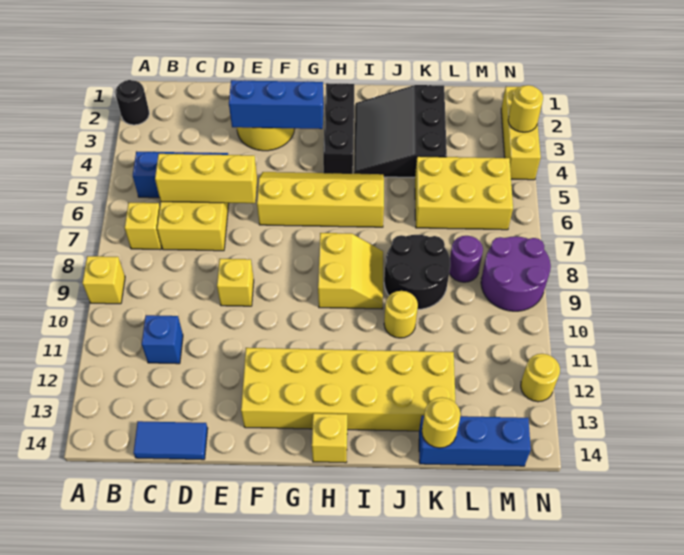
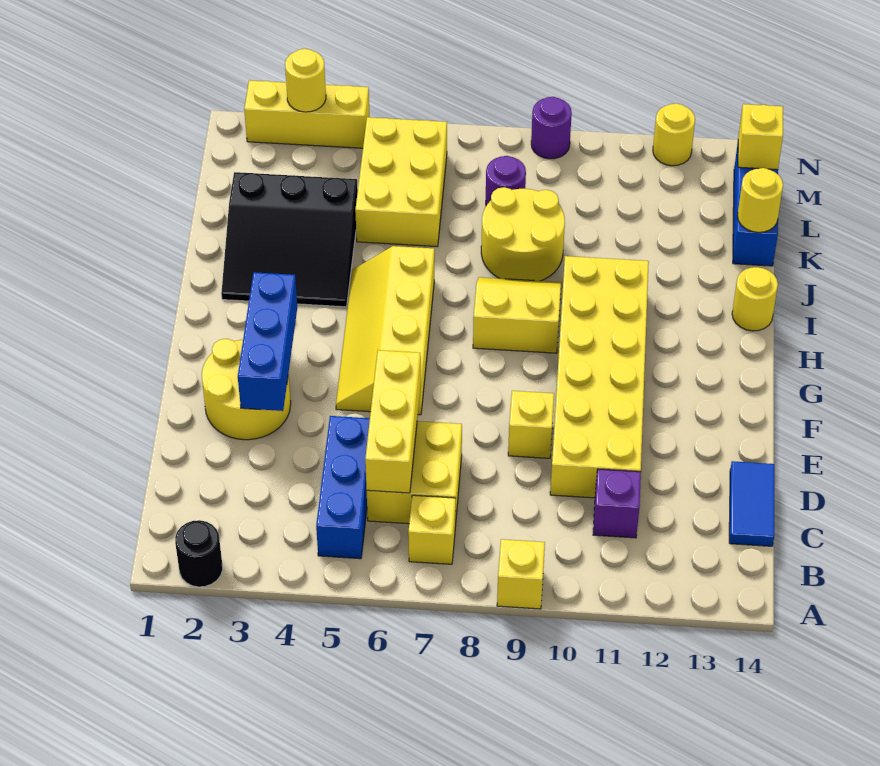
blue brick C11 level 1 -> purple brick C11 level 1
yellow brick F12:K13 level 1 -> yellow brick D10:I11 level 1
black brick H2:H4 level 1 -> none
yellow brick H14 level 1 -> yellow brick M14 level 2
black round brick J8:K9 level 1 -> yellow round brick J8:K9 level 1
yellow round brick J10 level 1 -> yellow round brick I14 level 1
purple round brick M8:N9 level 1 -> purple round brick N9 level 1

